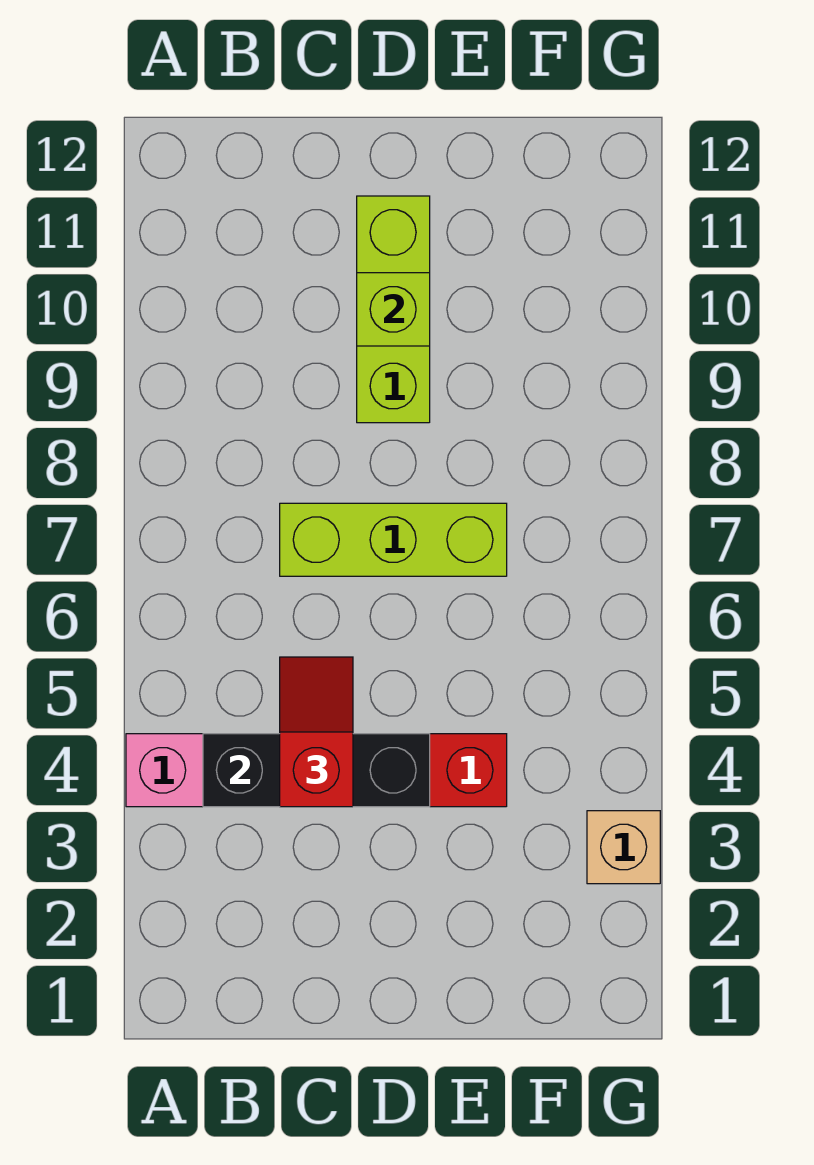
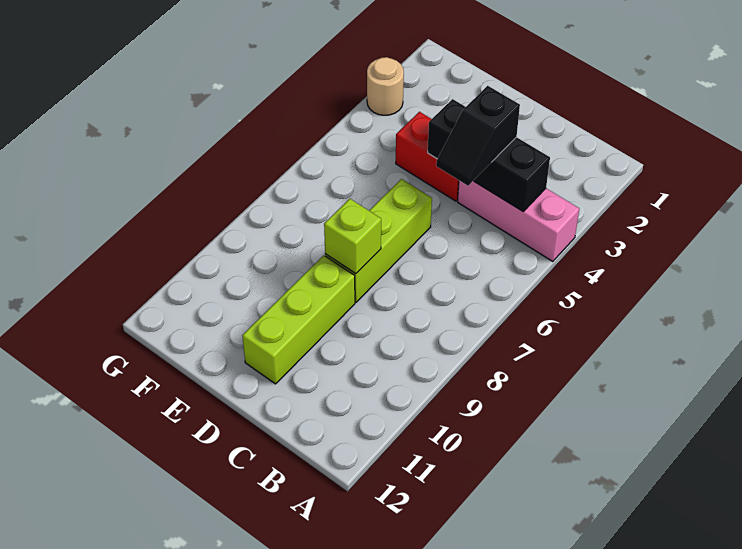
red slope C4:C5 level 3 top 4 -> black slope C4:C5 level 3 top 4
lime brick C7:E7 level 1 -> lime brick D6:D8 level 1
lime brick D10 level 2 -> lime brick D8 level 2
tan brick G3 level 1 -> tan round brick G3 level 1

